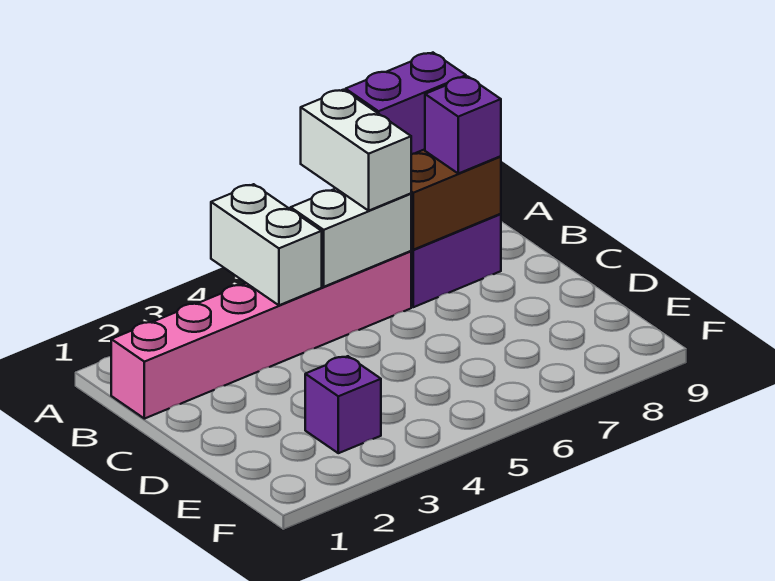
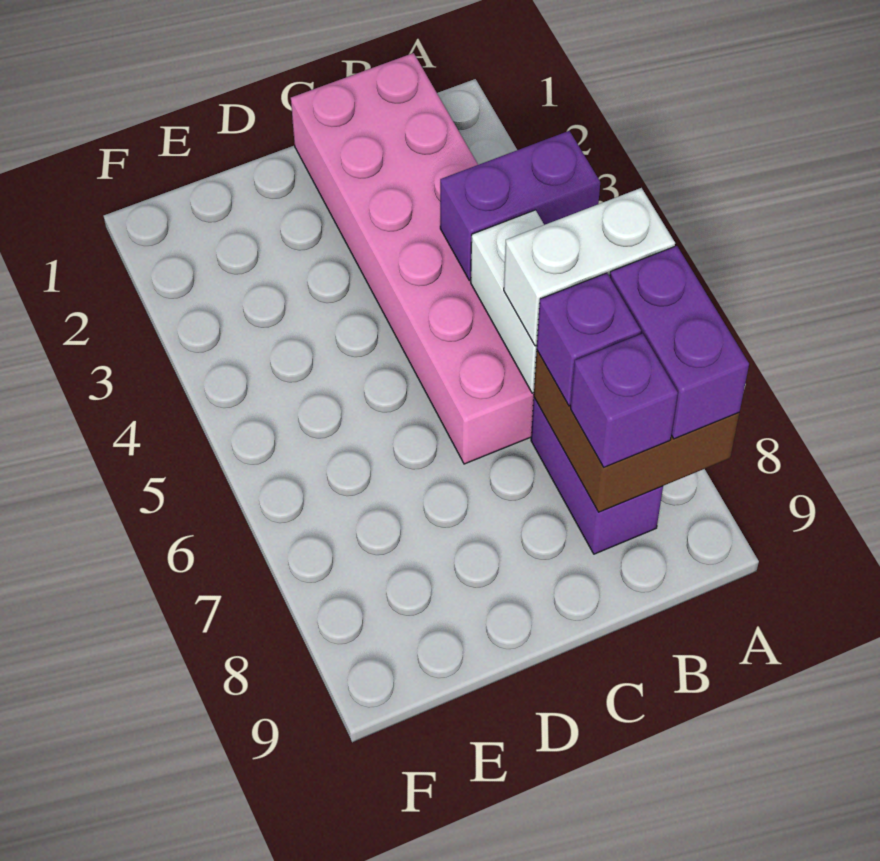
white brick A4:B4 level 2 -> purple brick A4:B4 level 2
pink brick B1:B6 level 1 -> pink brick B1:C6 level 1
purple brick E3 level 1 -> purple brick B7 level 3

